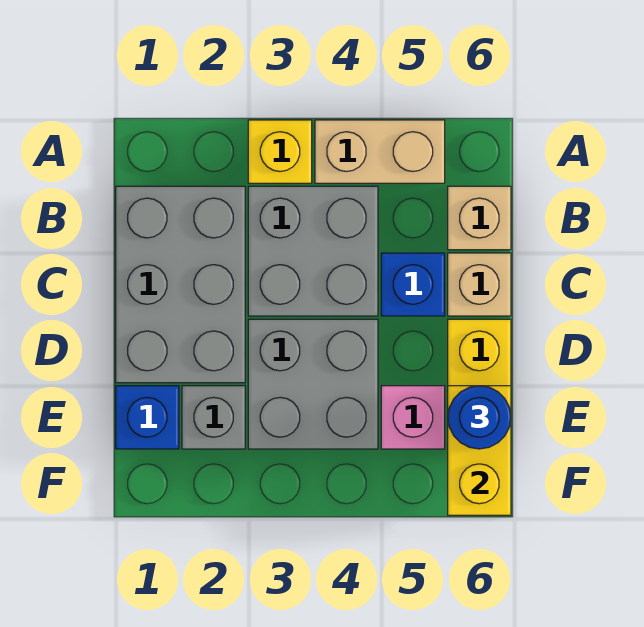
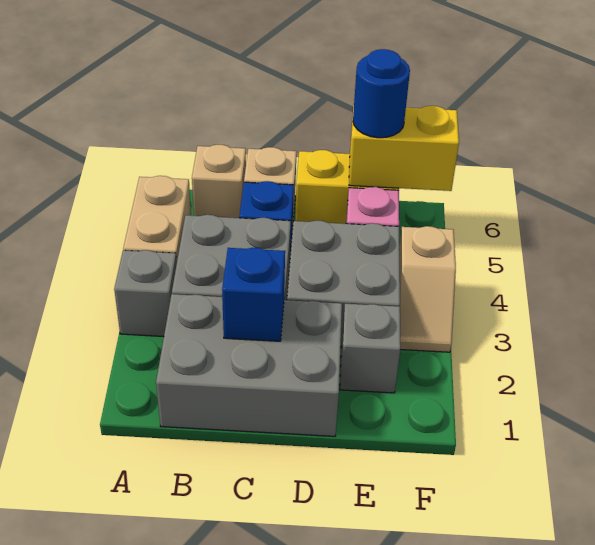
yellow brick A3 level 1 -> grey brick A3 level 1
blue brick E1 level 1 -> blue brick C2 level 2
none -> tan slope F3:F4 level 1 top 4

